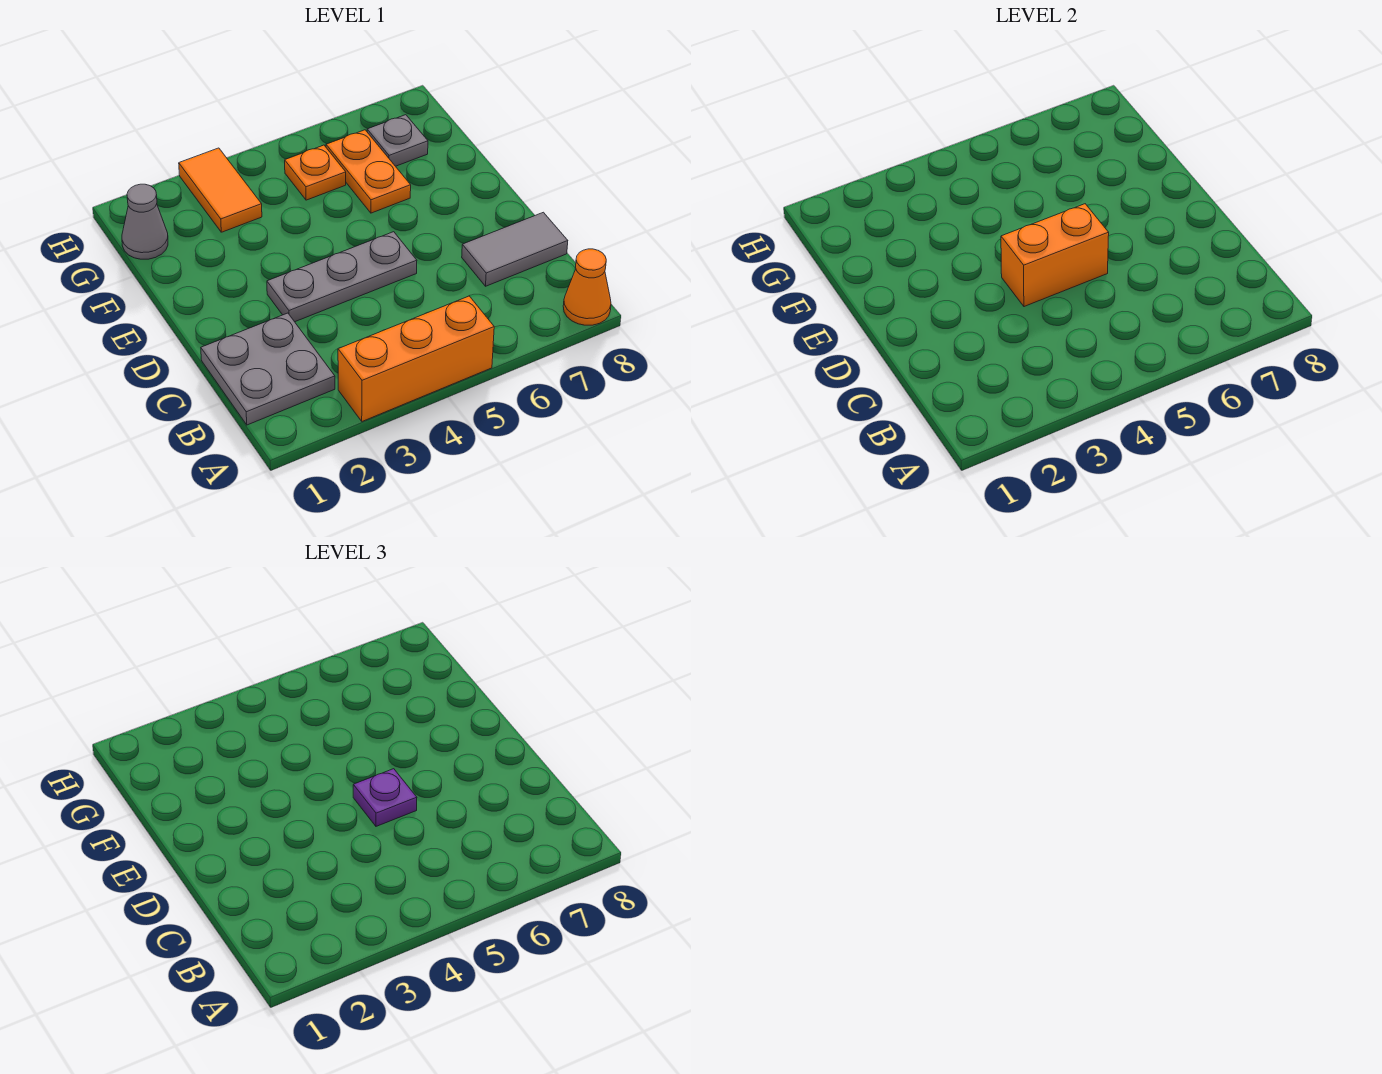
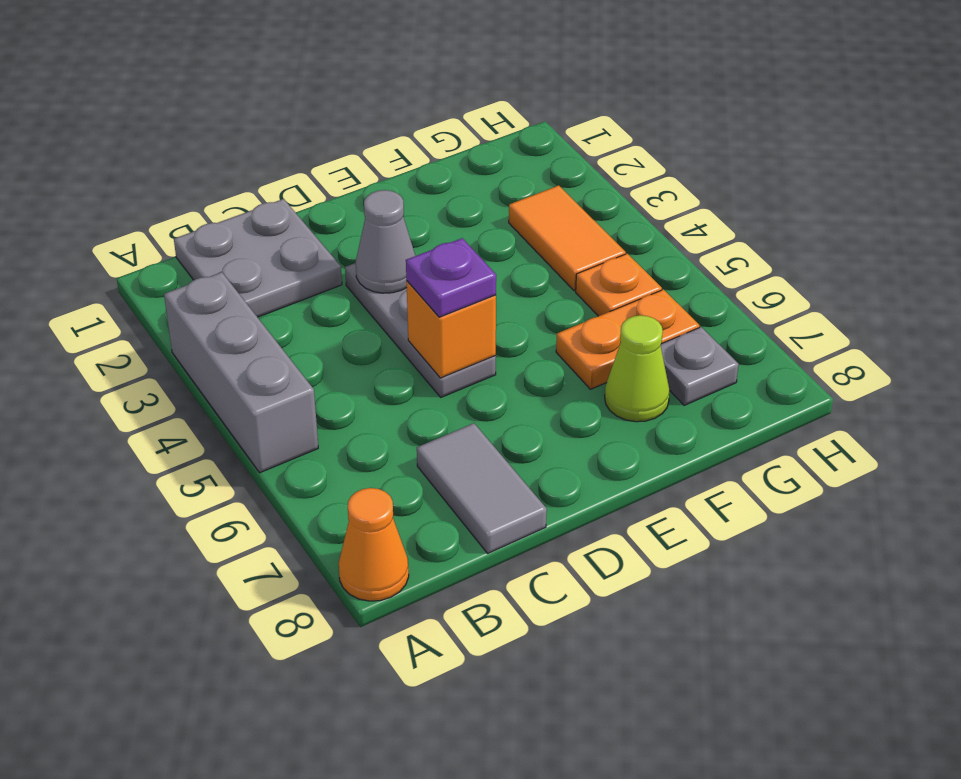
orange brick A3:A5 level 1 -> grey brick A3:A5 level 1
orange brick D4:D5 level 2 -> orange brick D5 level 2
none -> lime cone F7 level 1
grey cone G1 level 1 -> grey cone D3 level 2
orange tile G3:H3 level 1 -> orange tile G3:G4 level 1

